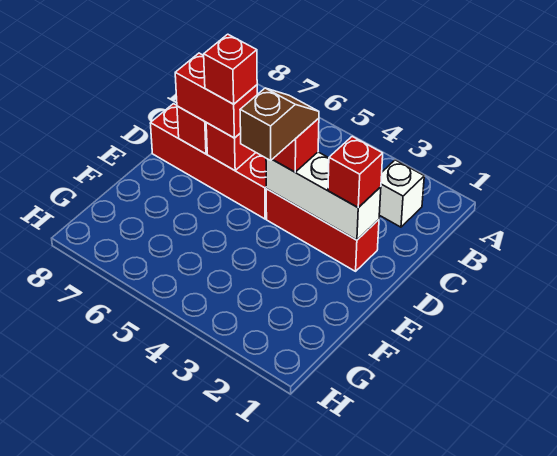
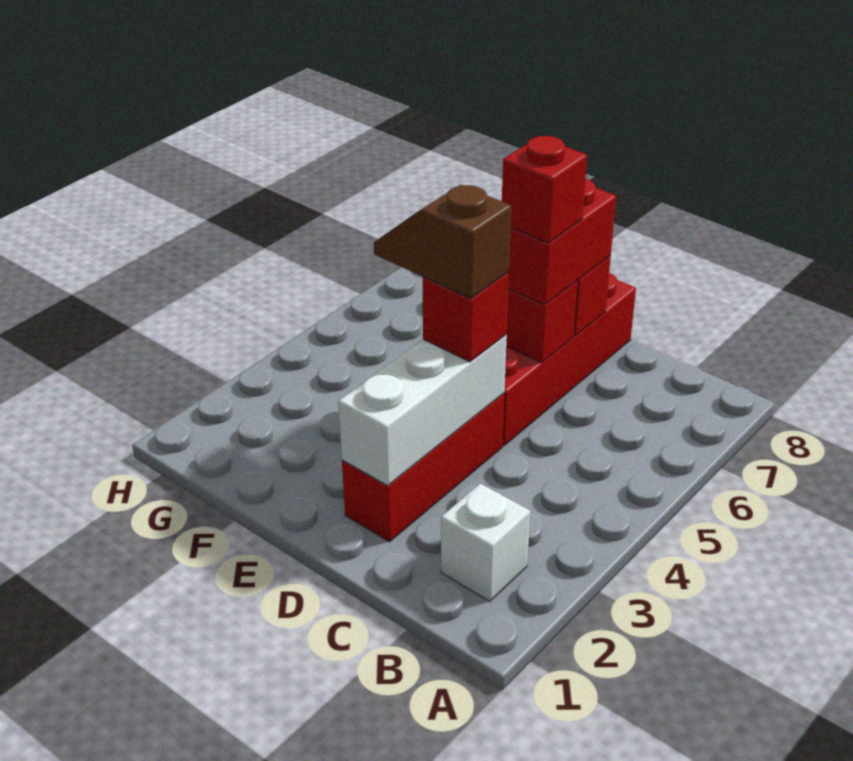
red brick D2 level 3 -> none
brown slope D4:E4 level 4 top E -> brown slope D4:E4 level 4 top D

